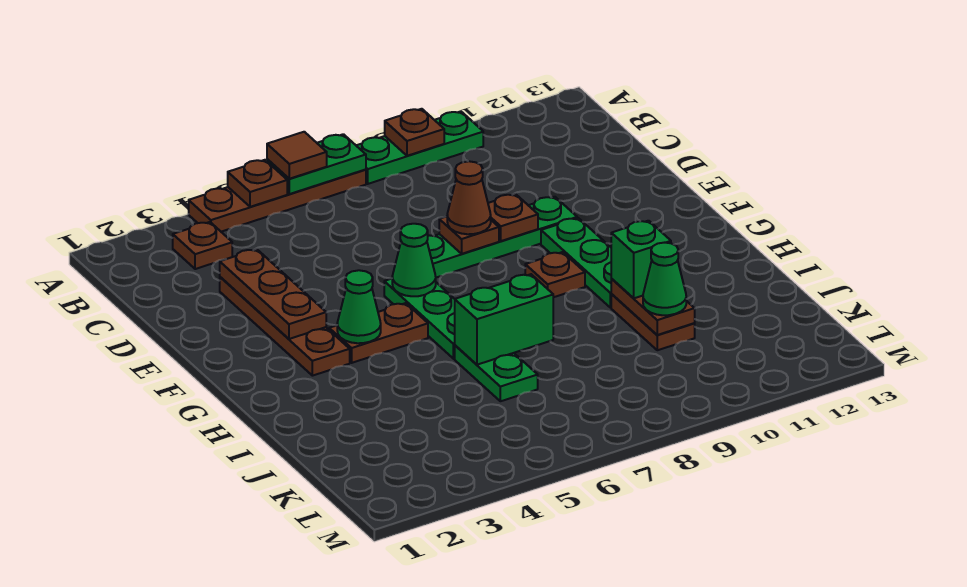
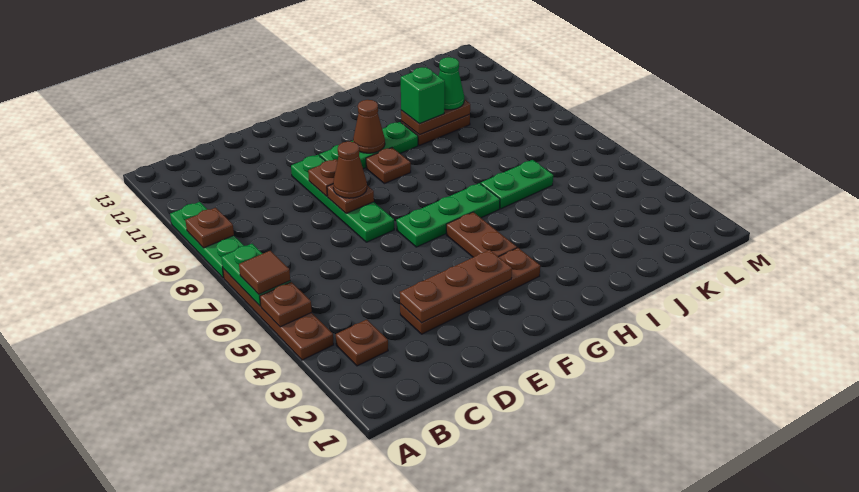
green cone F6 level 2 -> none
green cone G4 level 2 -> none
none -> brown cone G10 level 2
green brick I6:I7 level 2 -> none

